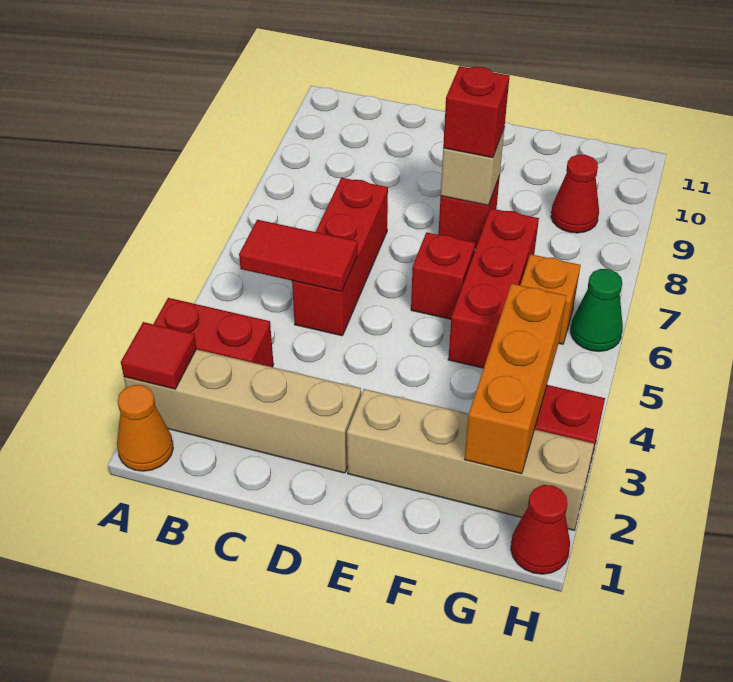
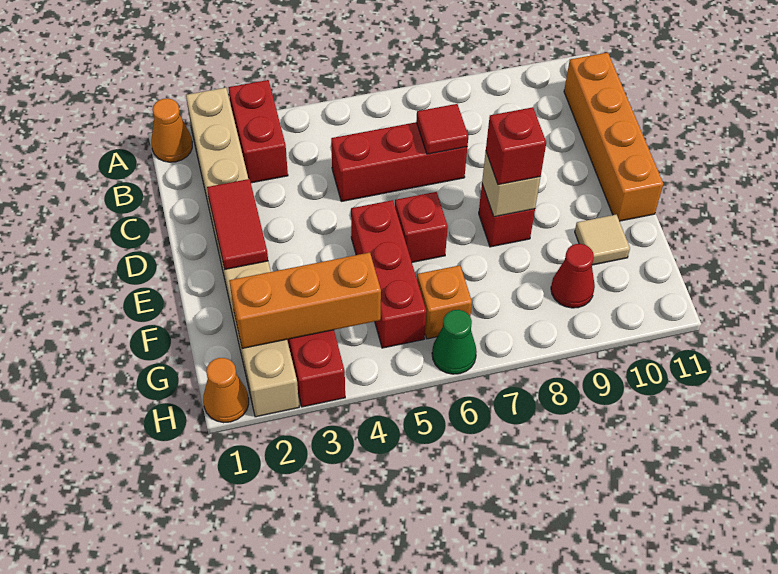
red tile A2 level 2 -> red tile C7 level 2
red tile B5:C5 level 2 -> red tile D2:E2 level 2
none -> orange brick B11:E11 level 1
red brick F5:F7 level 1 -> red brick E5:G5 level 1
none -> tan tile F10 level 1
red cone H1 level 1 -> orange cone H1 level 1

